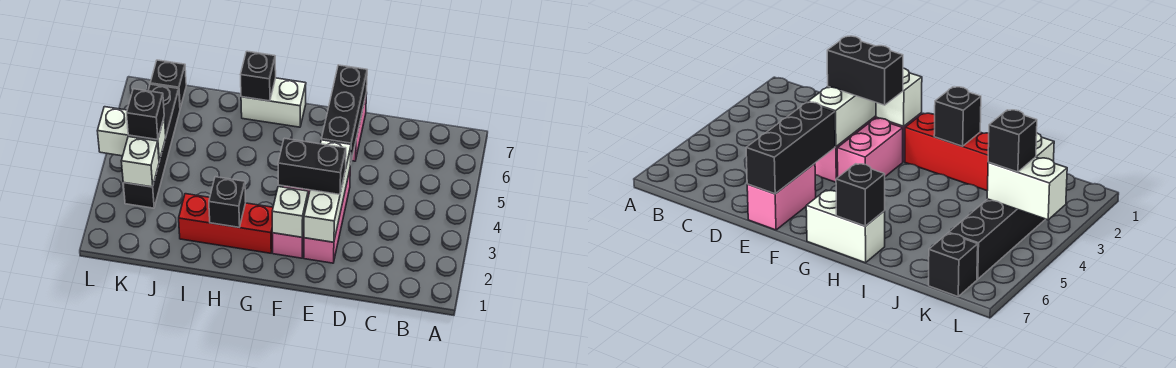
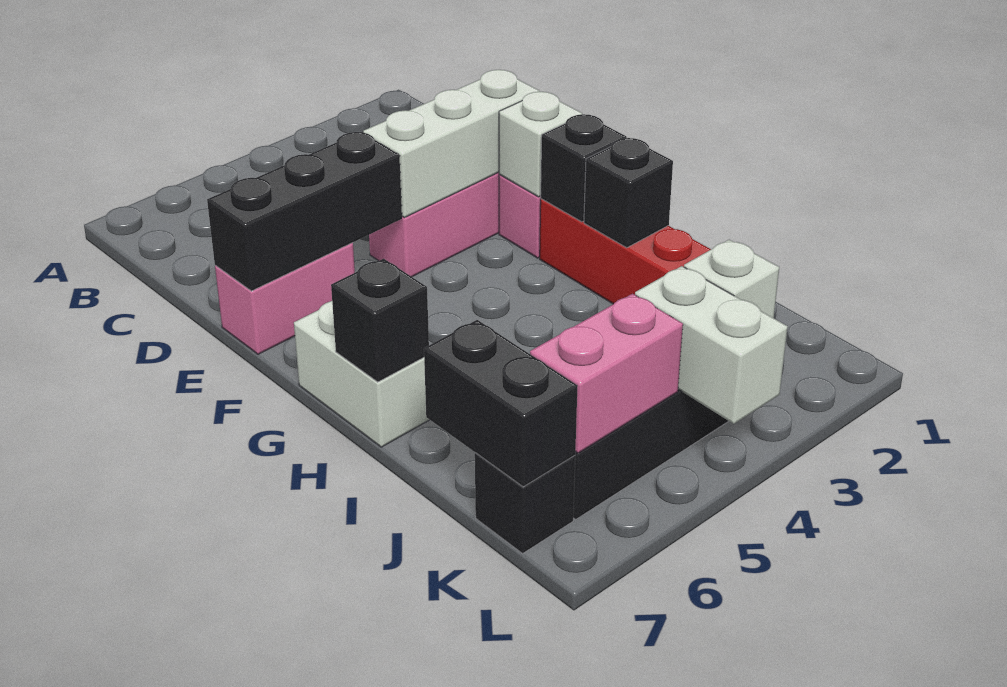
black brick E3:F3 level 3 -> black brick J7:K7 level 2
pink brick F3:F4 level 1 -> pink brick K5:K6 level 2
black brick K4 level 3 -> black brick G2 level 2

